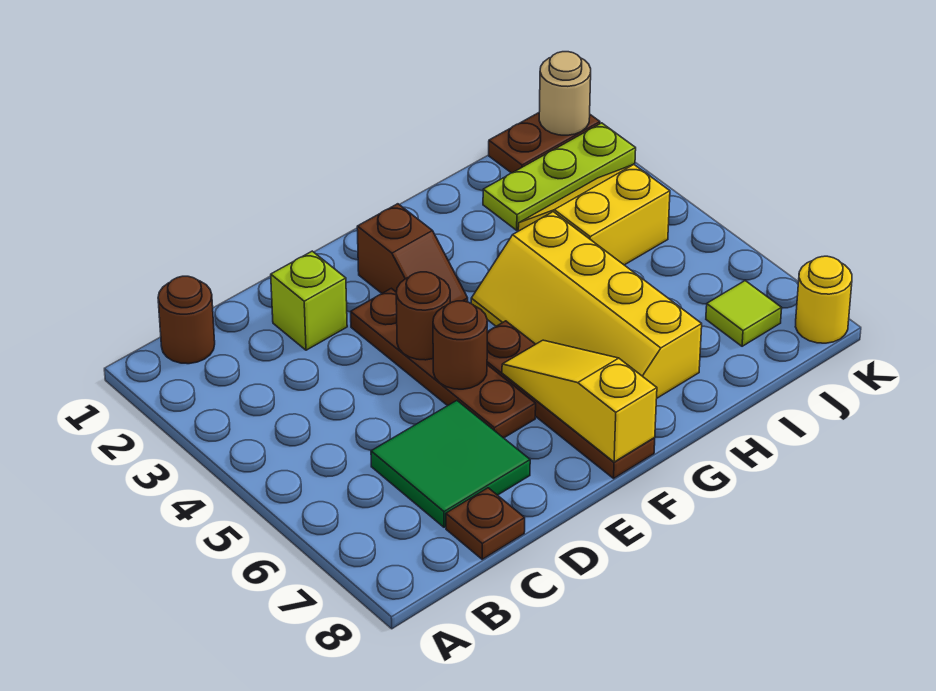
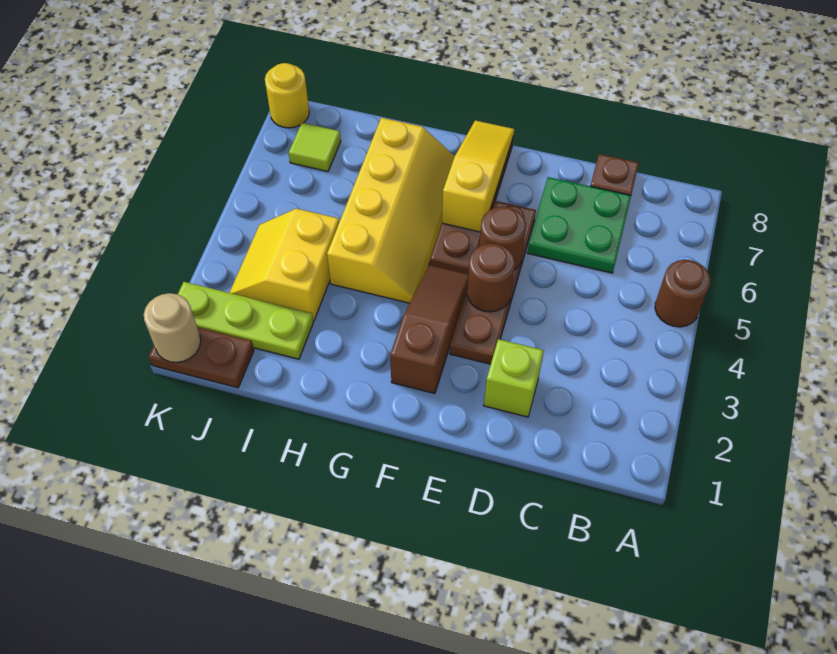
brown round brick B1 level 1 -> brown round brick A5 level 1
green tile C6:D7 level 1 -> green plate C6:D7 level 1
brown slope F2:F3 level 1 top 2 -> brown slope F2:F4 level 1 top 2
yellow slope F6:F8 level 2 top 8 -> yellow slope F6:F8 level 2 top 6
yellow slope I3:J4 level 1 top 4 -> yellow slope I3:J4 level 1 top I

